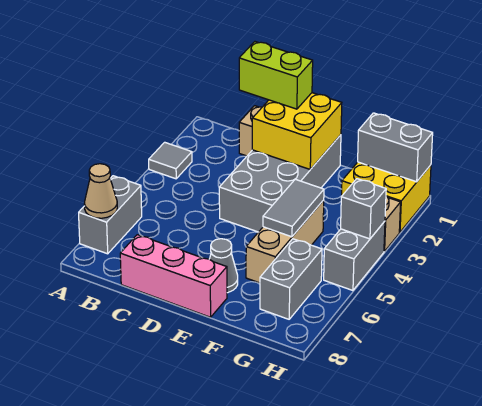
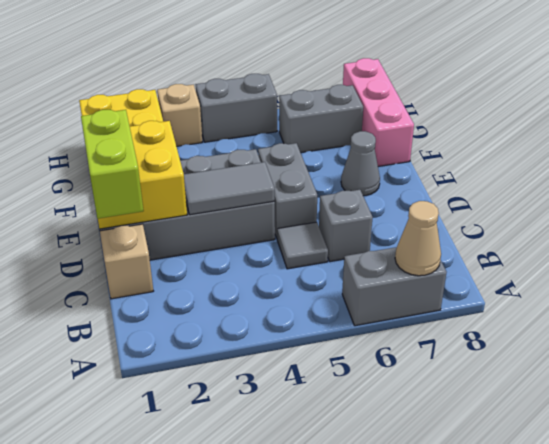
grey tile A3 level 1 -> grey tile C5 level 1
pink brick C8:E8 level 1 -> pink brick F8:H8 level 1
tan brick F4:F6 level 1 -> none
grey tile F4:F5 level 2 -> grey tile D3:D4 level 2
grey brick G1:H1 level 2 -> grey brick D5:E5 level 1
grey brick H4 level 2 -> grey brick C6 level 1

